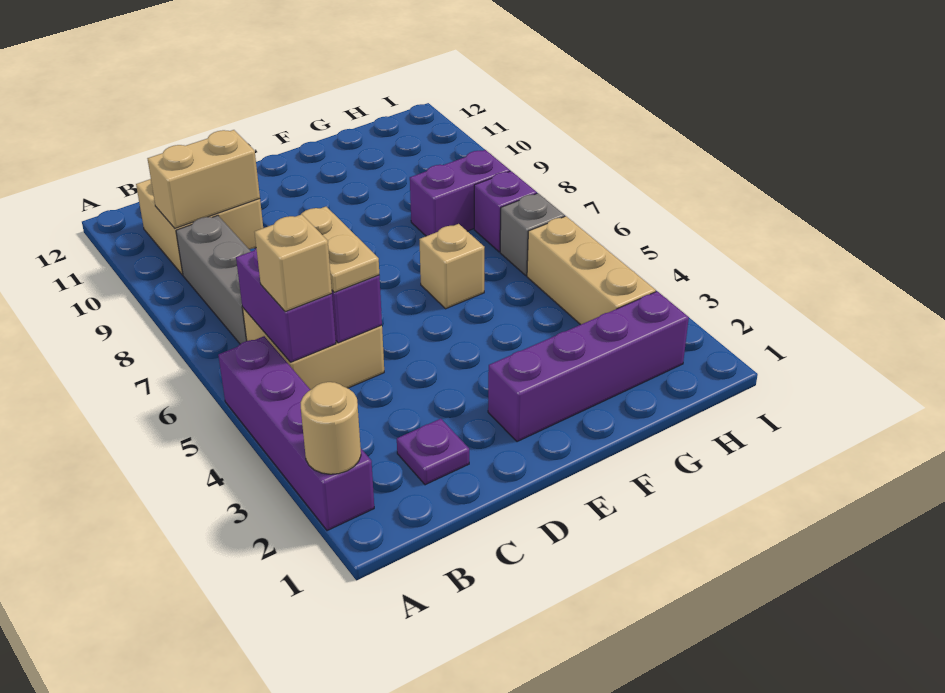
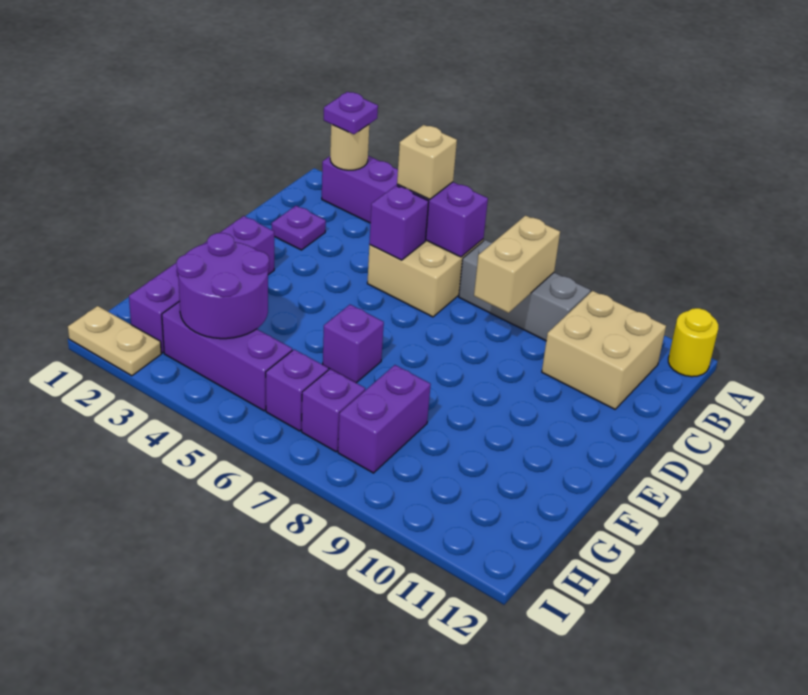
none -> purple plate A2 level 3
none -> yellow round brick A12 level 1
tan brick B10:C10 level 2 -> tan brick B8:C8 level 2
tan plate C5:C6 level 3 -> tan plate I1:I2 level 1
tan brick F6 level 1 -> purple brick F6 level 1
none -> purple round brick G3:H4 level 2
tan brick H3:H5 level 1 -> purple brick H3:H5 level 1
grey brick H6 level 1 -> purple brick H6 level 1

